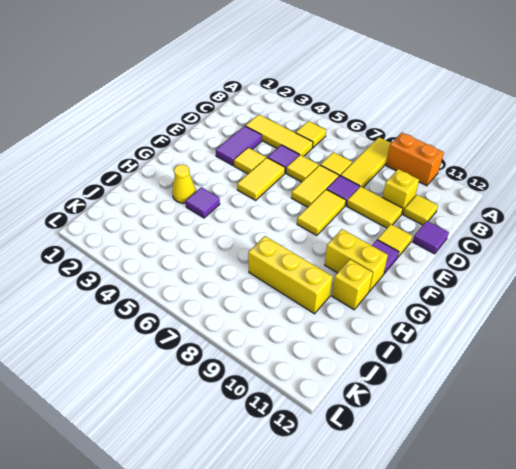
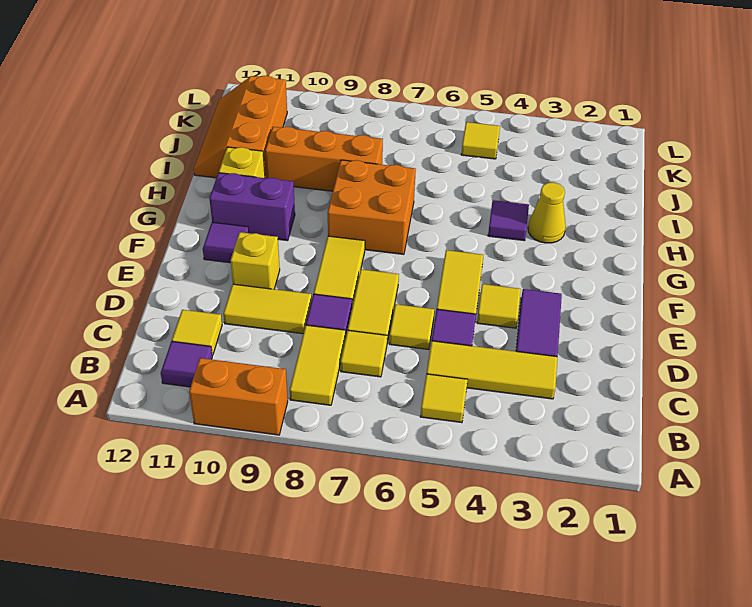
yellow tile A8:C8 level 1 -> yellow tile B8:C8 level 1
yellow brick C10 level 1 -> yellow brick E10 level 1
purple tile D12 level 1 -> purple tile B11 level 1
yellow tile E11 level 1 -> yellow tile K5 level 1
none -> orange brick G7:H8 level 1
yellow brick G10:G11 level 1 -> purple brick G10:G11 level 1
yellow brick I8:I10 level 1 -> orange brick I8:I10 level 1
none -> orange slope I11:K12 level 1 top 11

